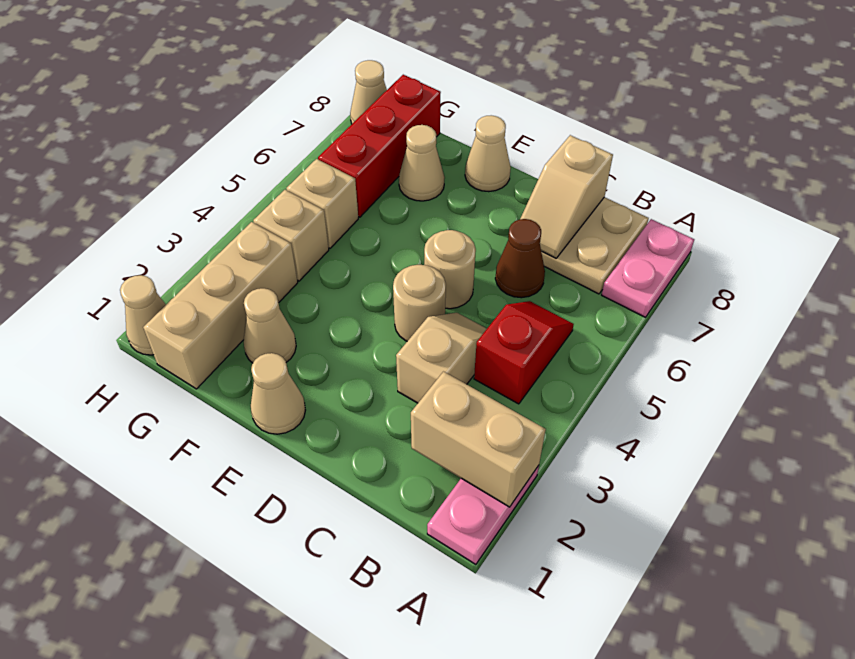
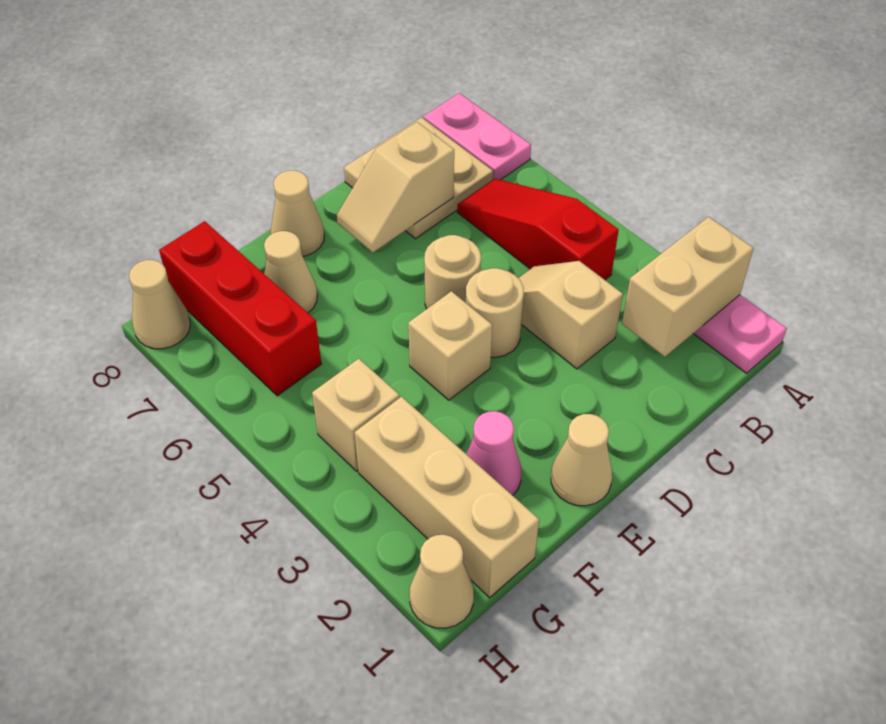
red slope B4:B5 level 1 top 4 -> red slope B4:B6 level 1 top 4
brown cone C6 level 1 -> none
tan slope C7:C8 level 2 top 8 -> tan slope C7:D7 level 2 top C
tan cone F2 level 1 -> pink cone F2 level 1
tan brick G5 level 1 -> tan brick E4 level 1

